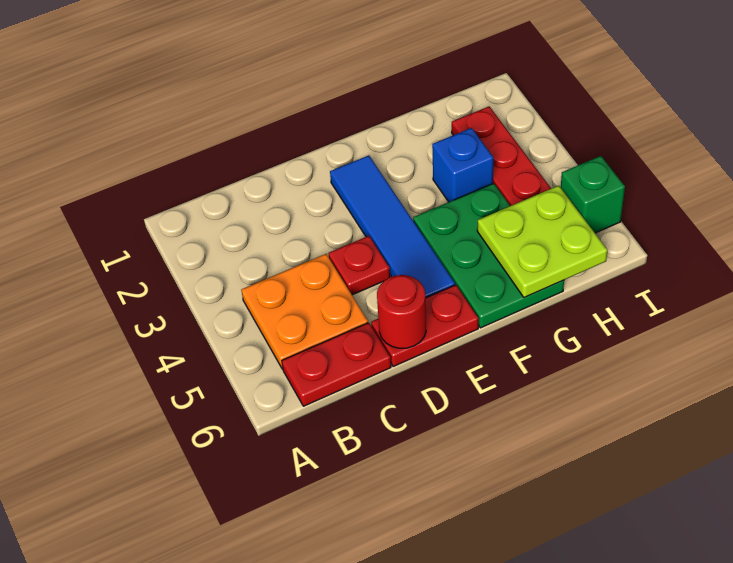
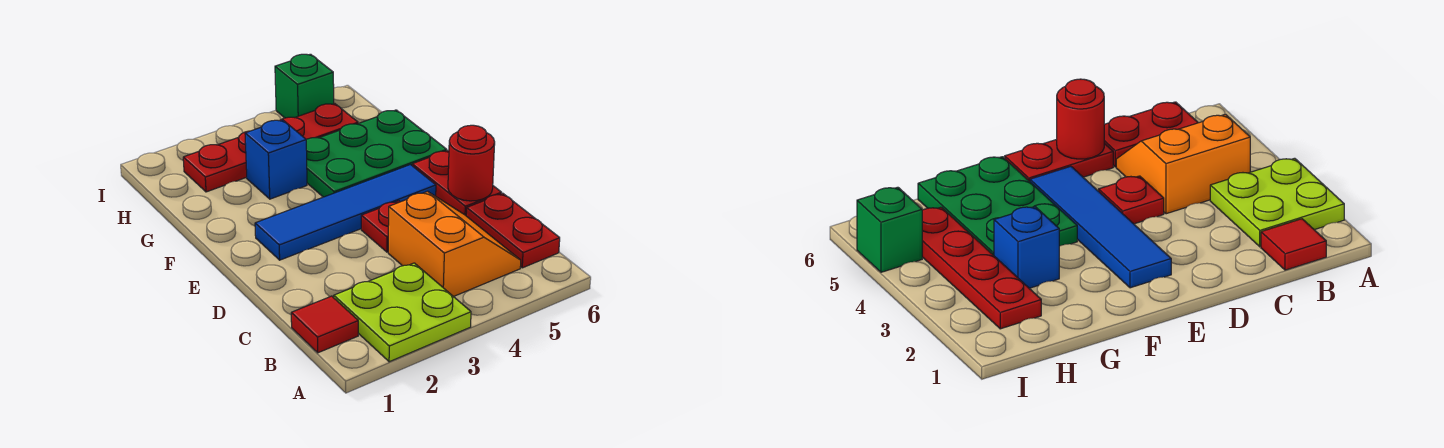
none -> red tile B1 level 1
orange plate B4:C5 level 1 -> orange slope B4:C5 level 1 top 4
lime plate G5:H6 level 2 -> lime plate A2:B3 level 1

